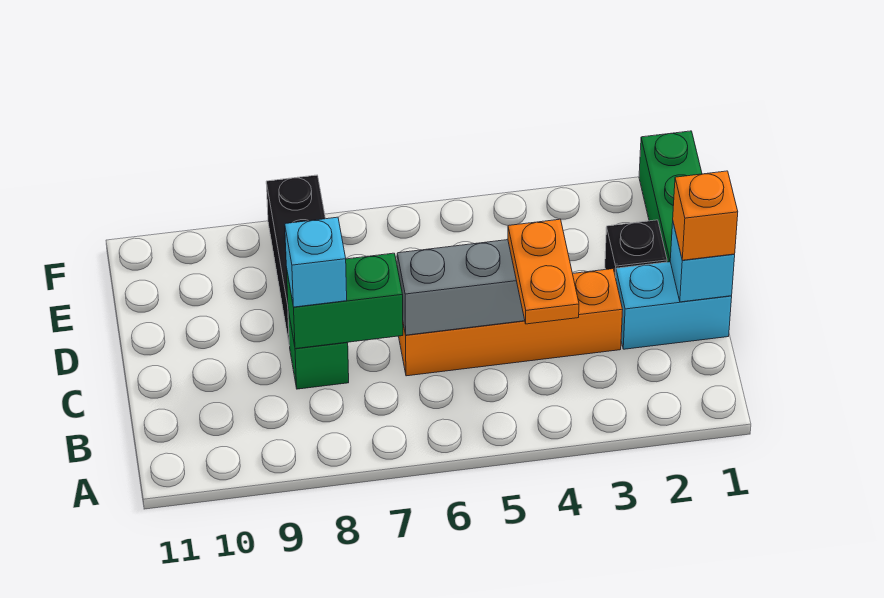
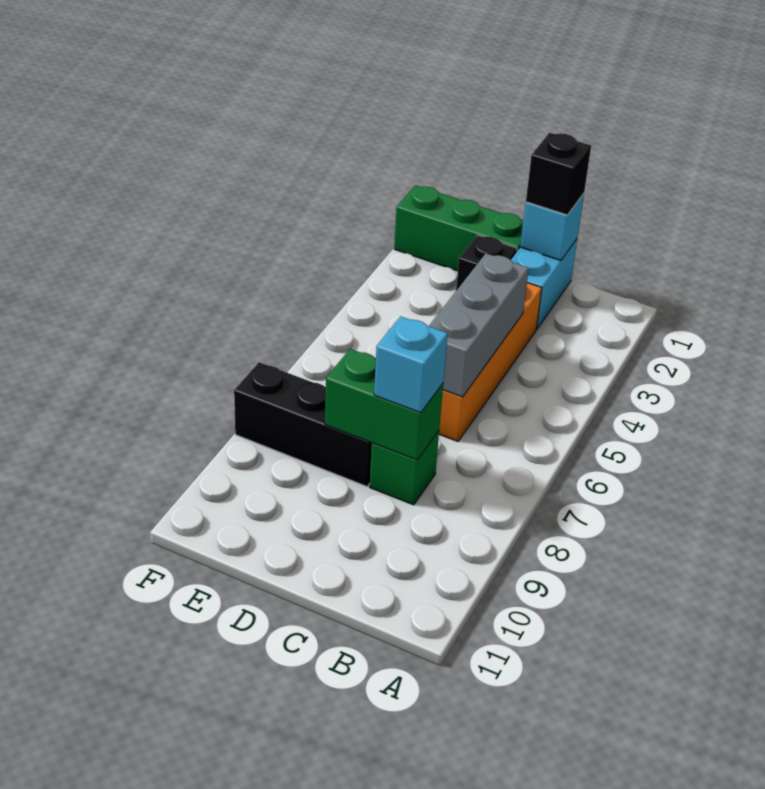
orange plate B4:C4 level 3 -> none
orange brick C1 level 3 -> black brick C1 level 3
green brick C7:C8 level 2 -> green brick C8:D8 level 2

